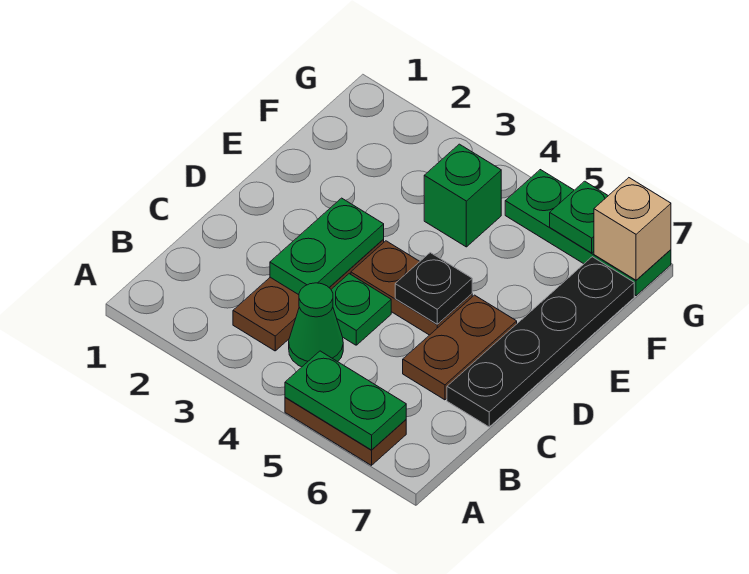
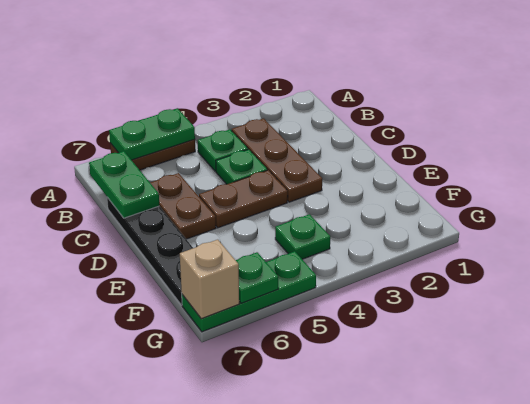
green cone B4 level 1 -> green plate B4 level 1
green plate C3:D3 level 2 -> green plate B7:C7 level 2
black plate D5 level 2 -> none
green brick F4 level 1 -> green plate F4 level 1

